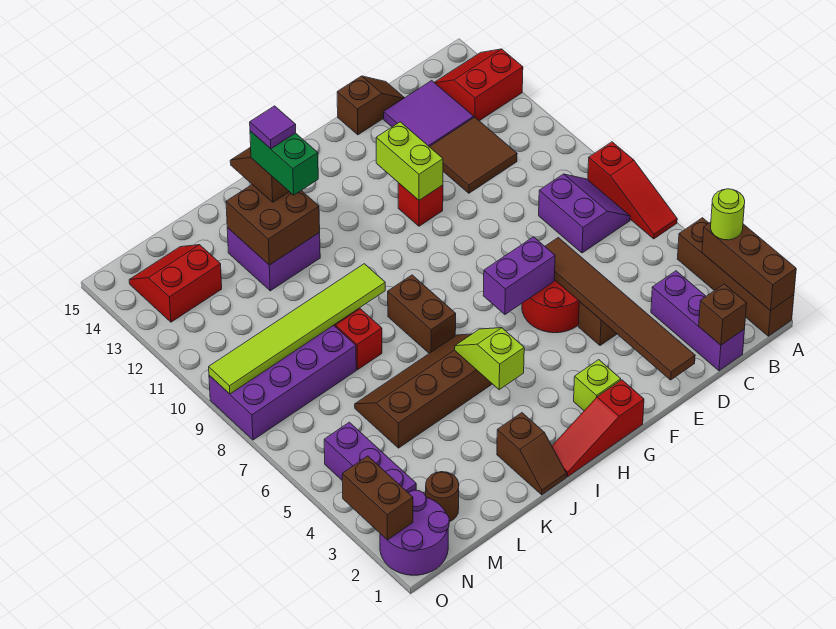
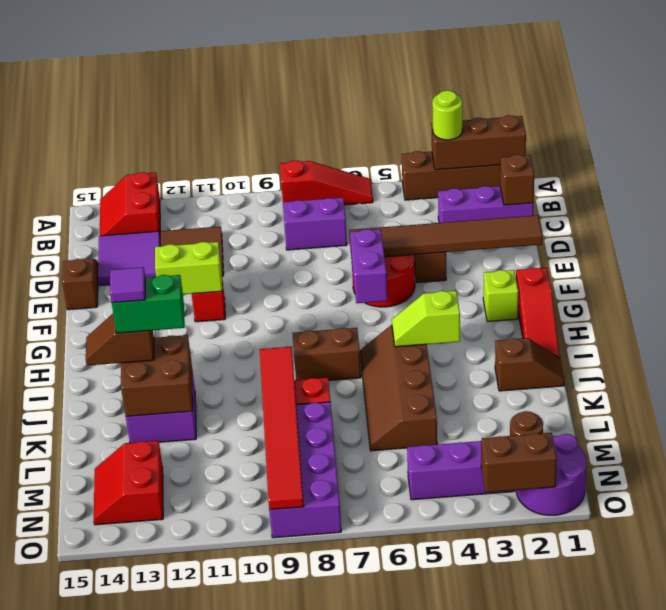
lime tile J9:O9 level 2 -> red tile J9:O9 level 2

